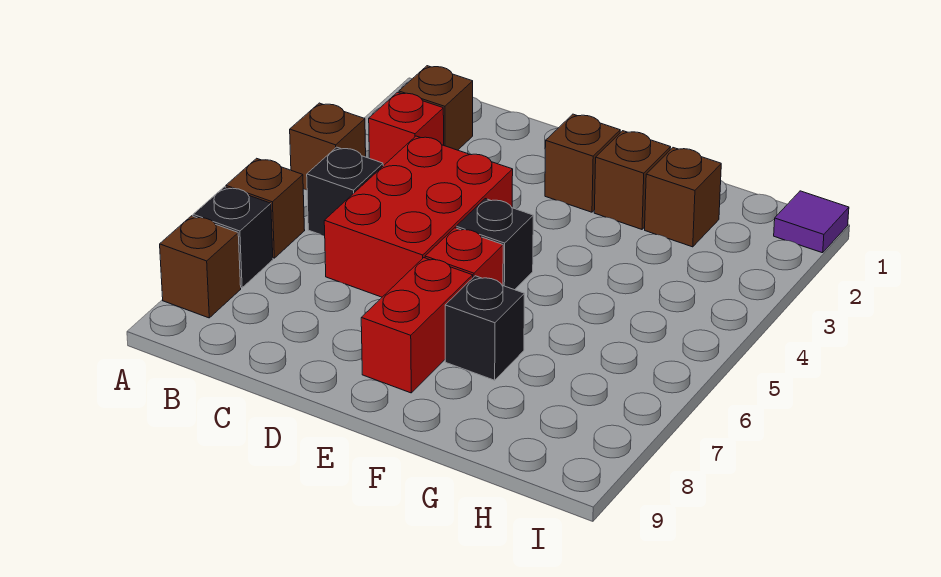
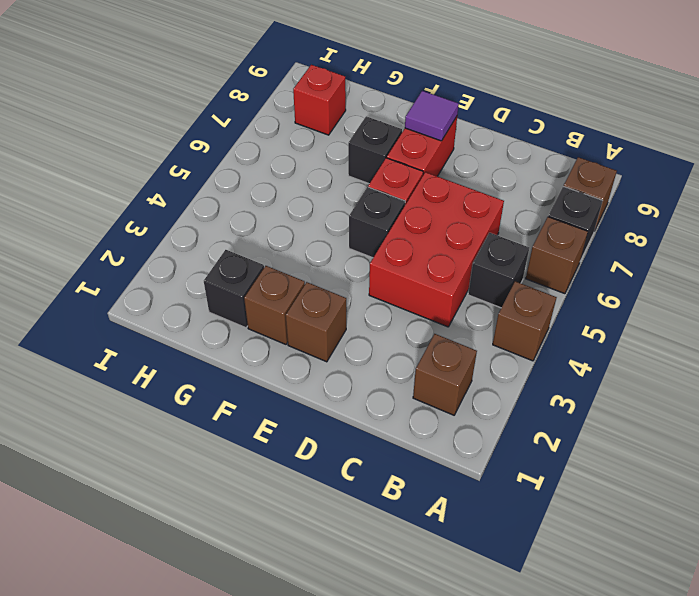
red brick B3 level 1 -> red brick H8 level 1
brown brick G2 level 1 -> black brick G2 level 1
purple tile I1 level 1 -> purple tile E8 level 2

